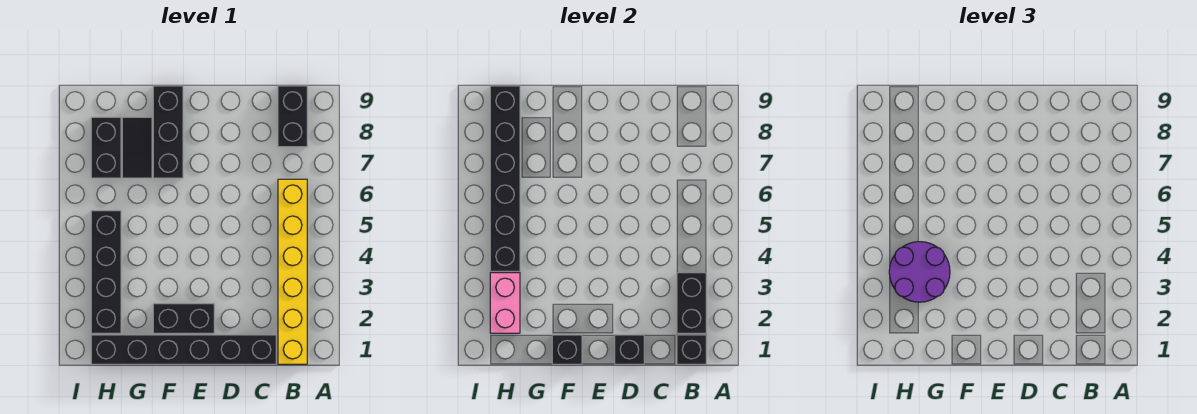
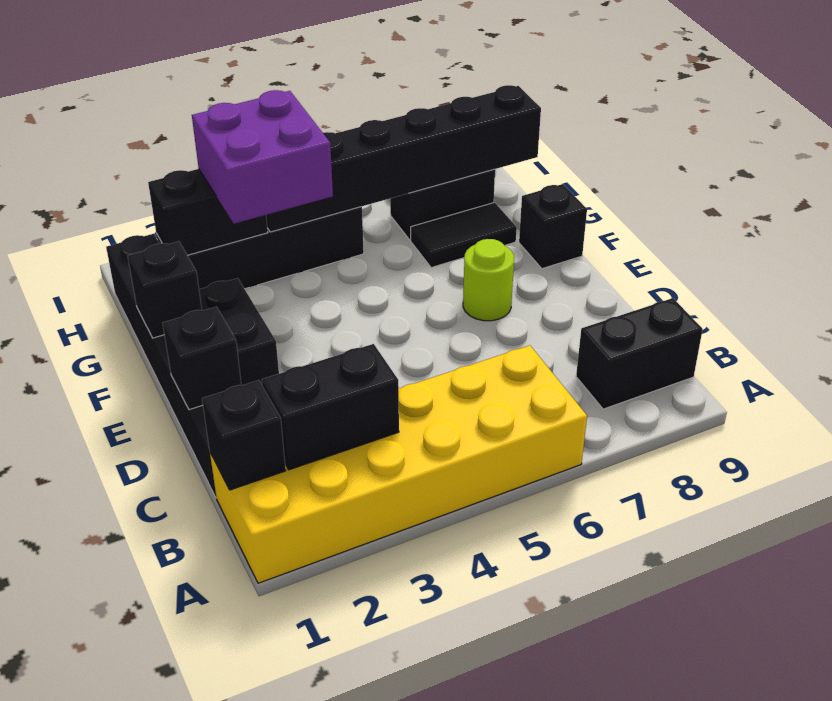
yellow brick B1:B6 level 1 -> yellow brick A1:B6 level 1
none -> lime round brick E7 level 1
black brick F7:F9 level 1 -> black brick F9 level 1
purple round brick G3:H4 level 3 -> purple brick G3:H4 level 3
pink brick H2:H3 level 2 -> black brick H2:H3 level 2

